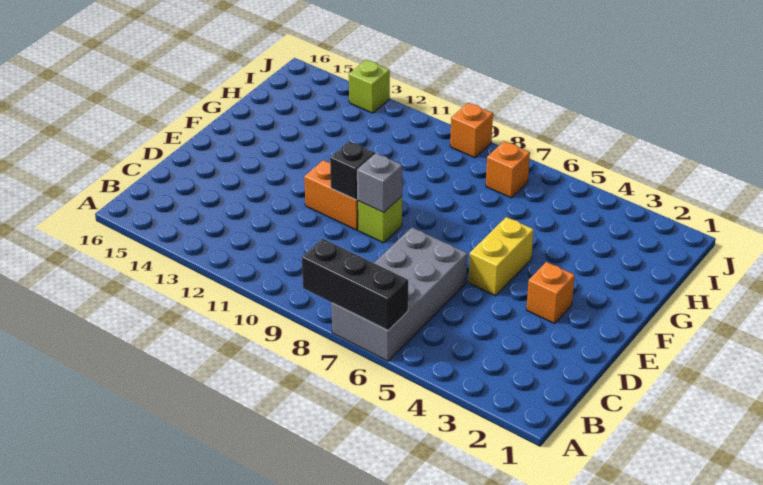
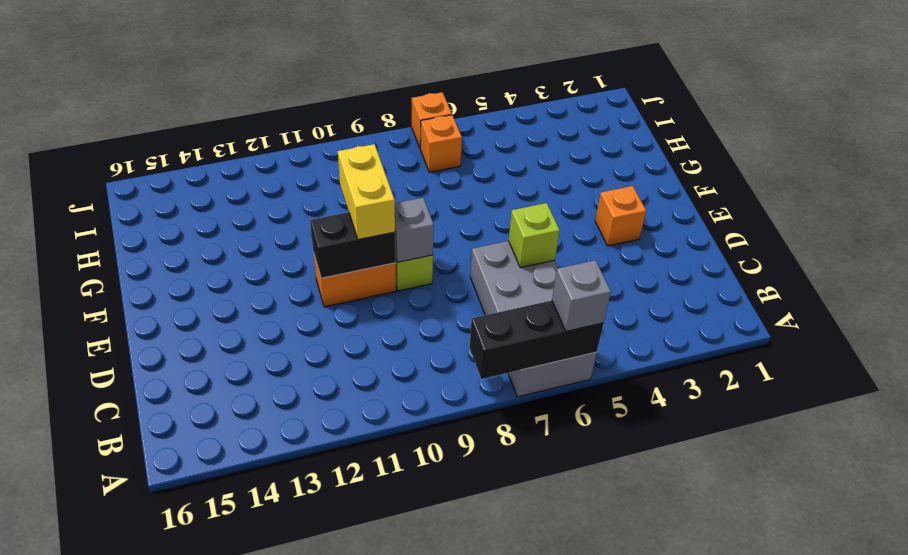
none -> grey brick A6 level 3
yellow brick E5:F5 level 1 -> yellow brick E10:F10 level 3
black brick E10 level 2 -> black brick E10:E11 level 2
orange brick J9 level 1 -> orange brick J7 level 1
lime brick J13 level 1 -> lime brick D6 level 2

